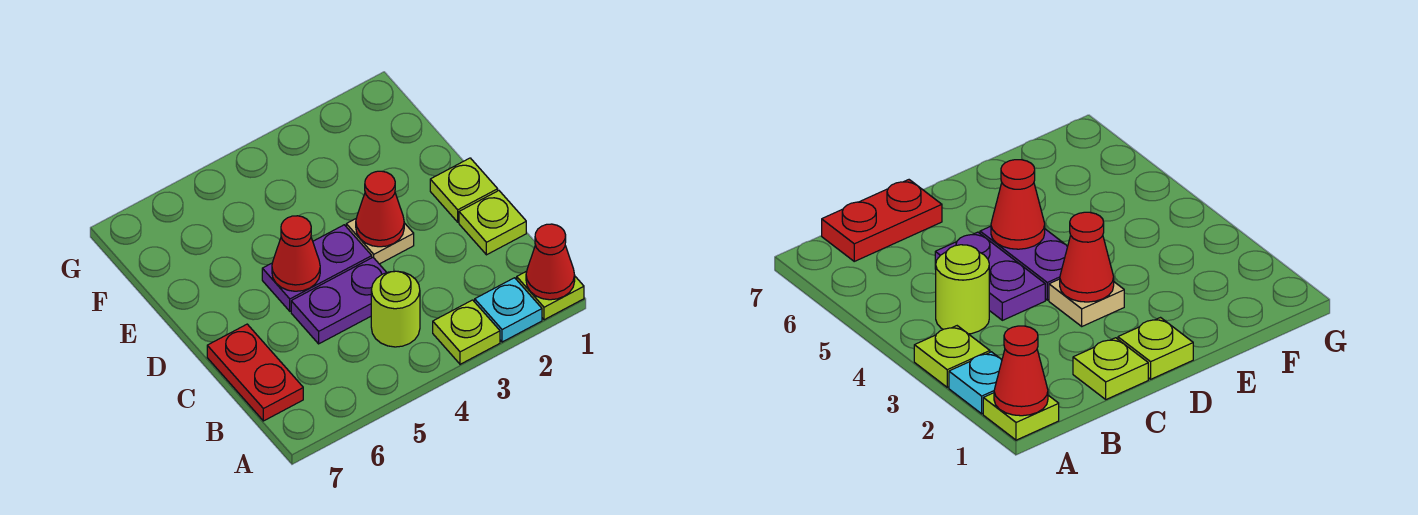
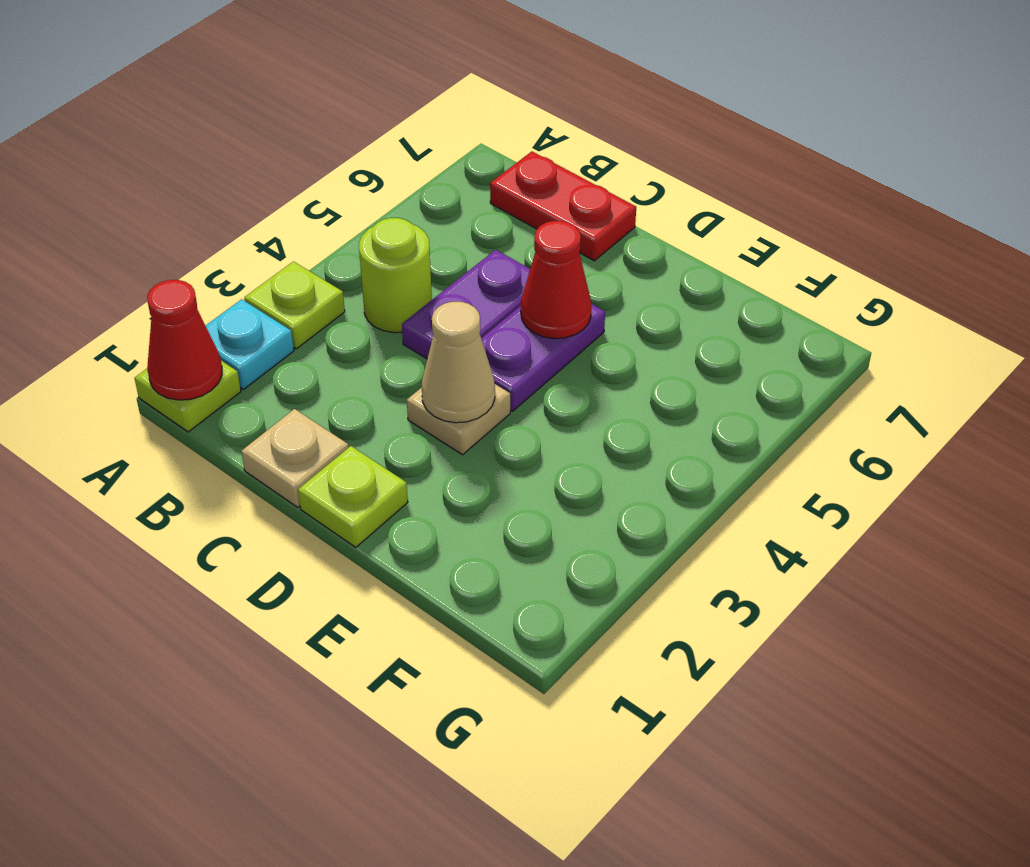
lime plate C1 level 1 -> tan plate C1 level 1
red cone D3 level 2 -> tan cone D3 level 2

